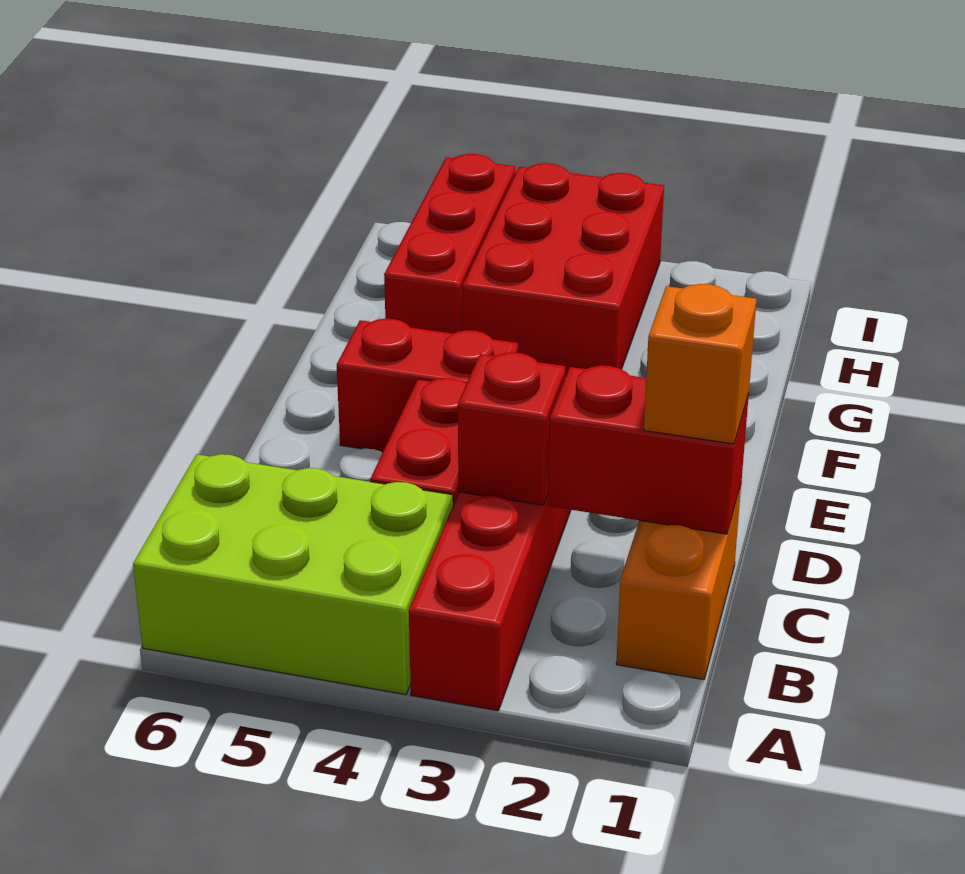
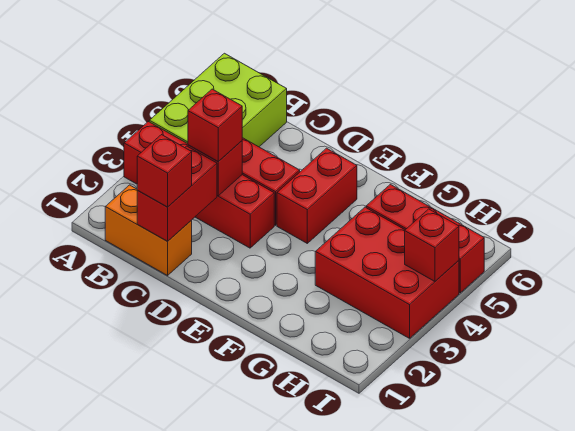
orange brick C1 level 3 -> red brick C1 level 3
none -> red brick C3 level 3
none -> red brick I4 level 2

